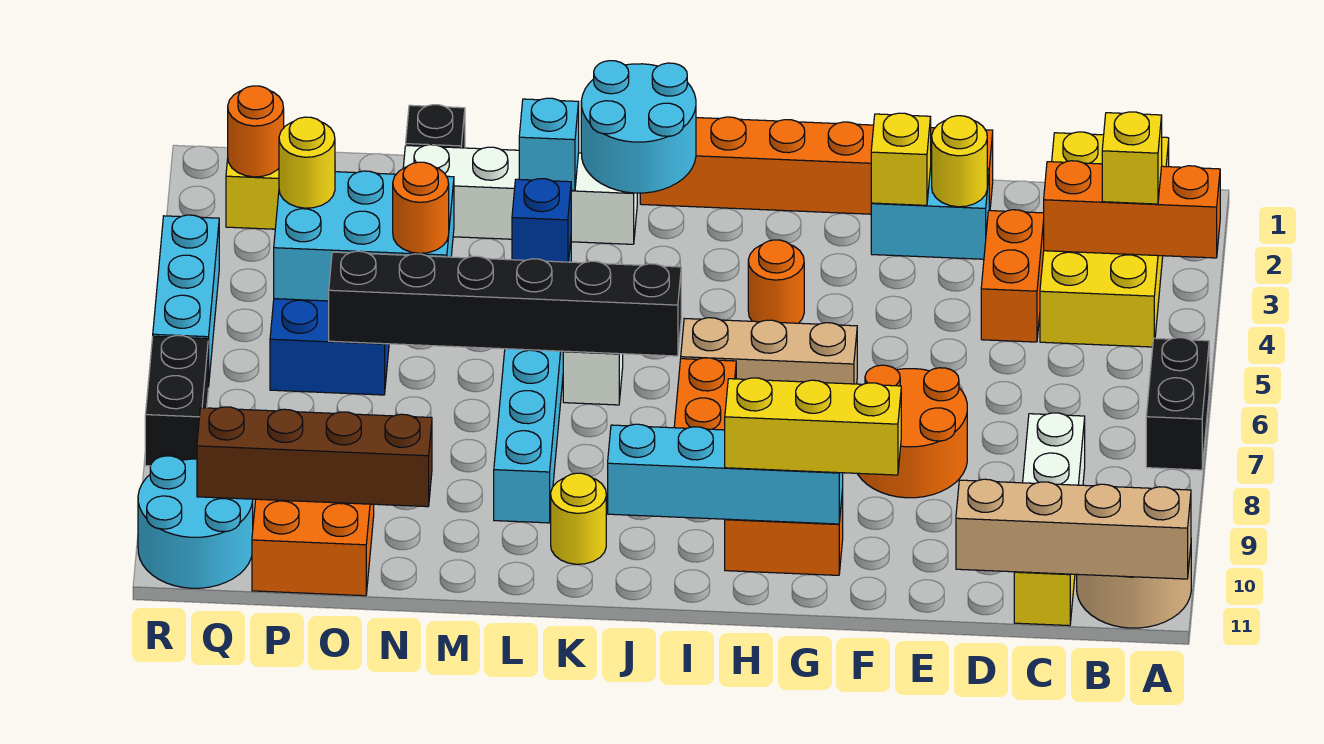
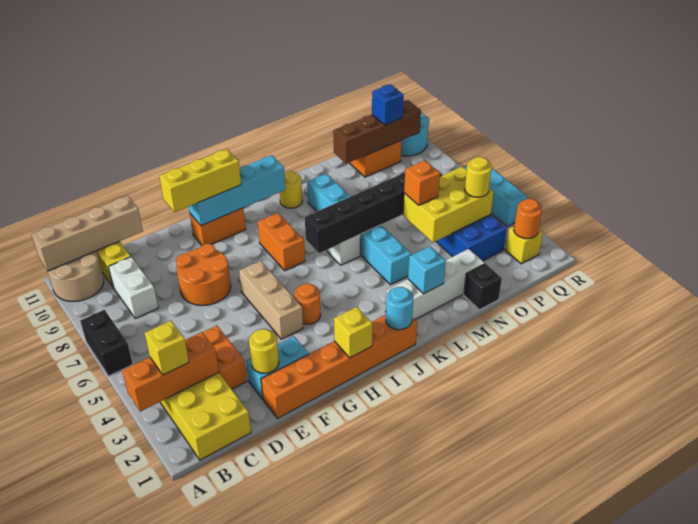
yellow brick F2 level 2 -> yellow brick H1 level 2
tan brick G6:I6 level 1 -> tan brick G4:G6 level 1
cyan round brick J1:K2 level 2 -> cyan round brick J1 level 2
blue brick L4 level 2 -> blue brick P10 level 3
cyan brick N4:P5 level 2 -> yellow brick N4:P5 level 2
orange round brick N5 level 3 -> orange brick N5 level 3
black brick R7:R8 level 1 -> none

